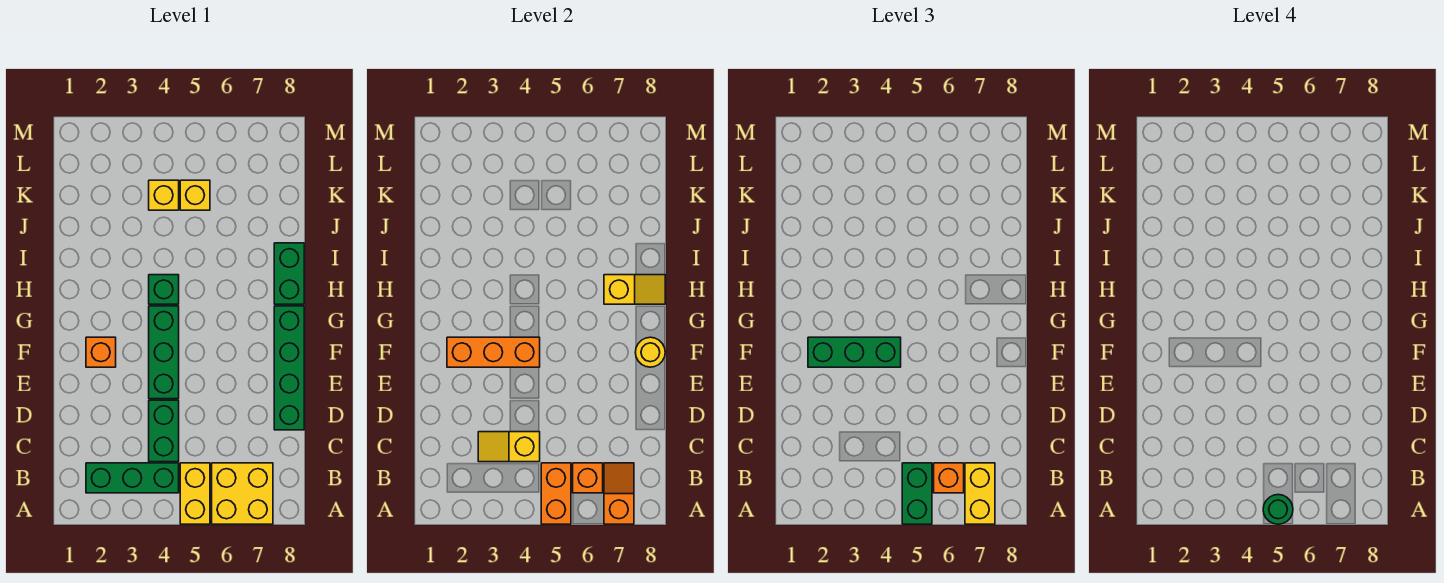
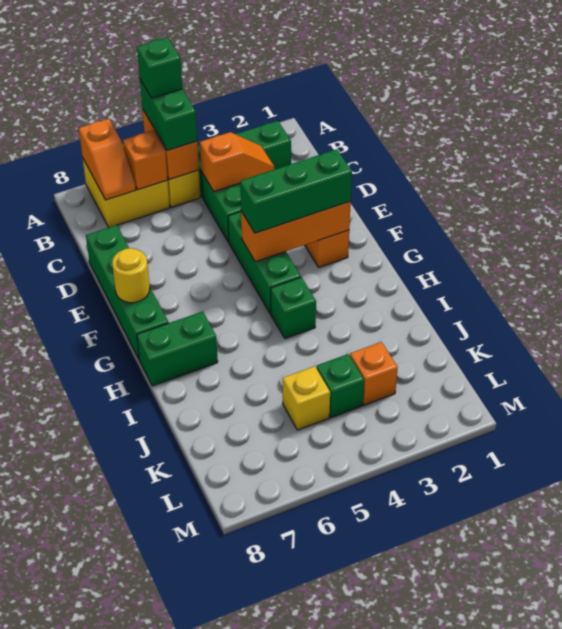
green round brick A5 level 4 -> green brick A5 level 4
yellow brick A7:B7 level 3 -> none
orange brick B6 level 3 -> orange brick K3 level 1
yellow slope C3:C4 level 2 top 4 -> orange slope C3:C4 level 2 top 4
yellow slope H7:H8 level 2 top 7 -> none
green brick H8:I8 level 1 -> green brick H7:H8 level 1
yellow brick K4 level 1 -> green brick K4 level 1

